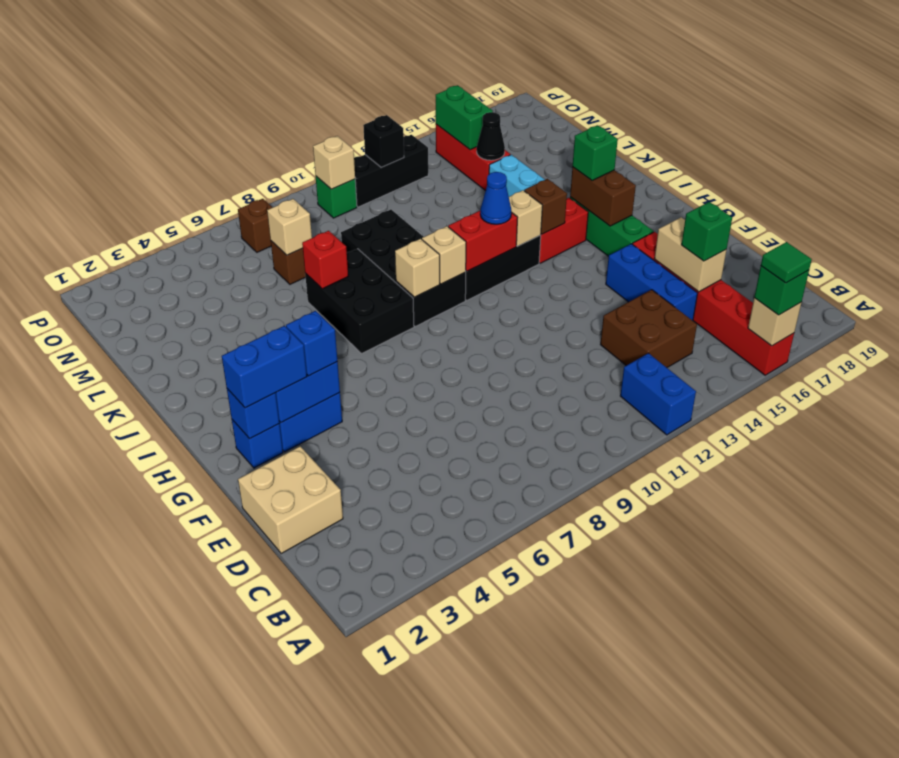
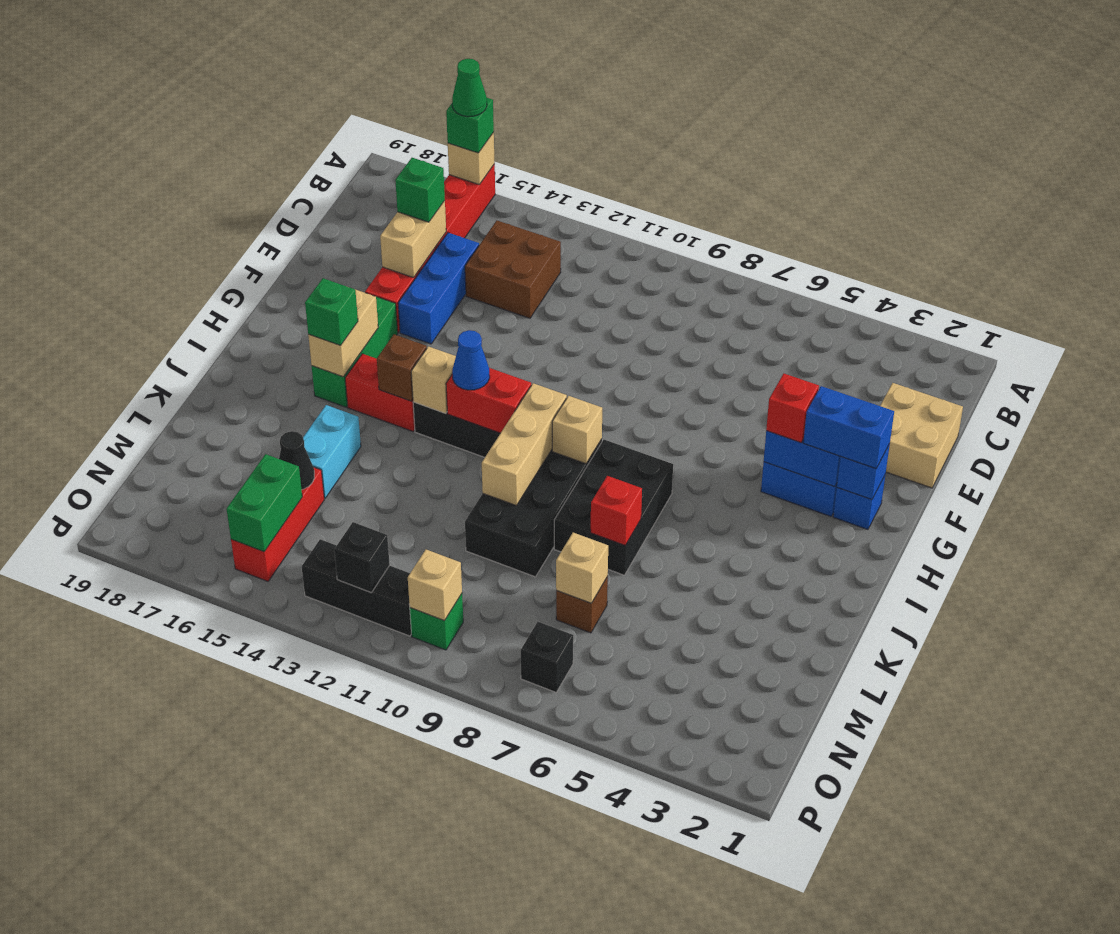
blue brick A12:B12 level 1 -> none
green tile A16 level 4 -> green cone A16 level 4
blue brick G4 level 3 -> red brick G4 level 3
brown brick H16:I16 level 2 -> tan brick H16:I16 level 2
tan brick I10 level 2 -> tan brick I10:K10 level 2
brown brick O7 level 1 -> black brick O7 level 1

